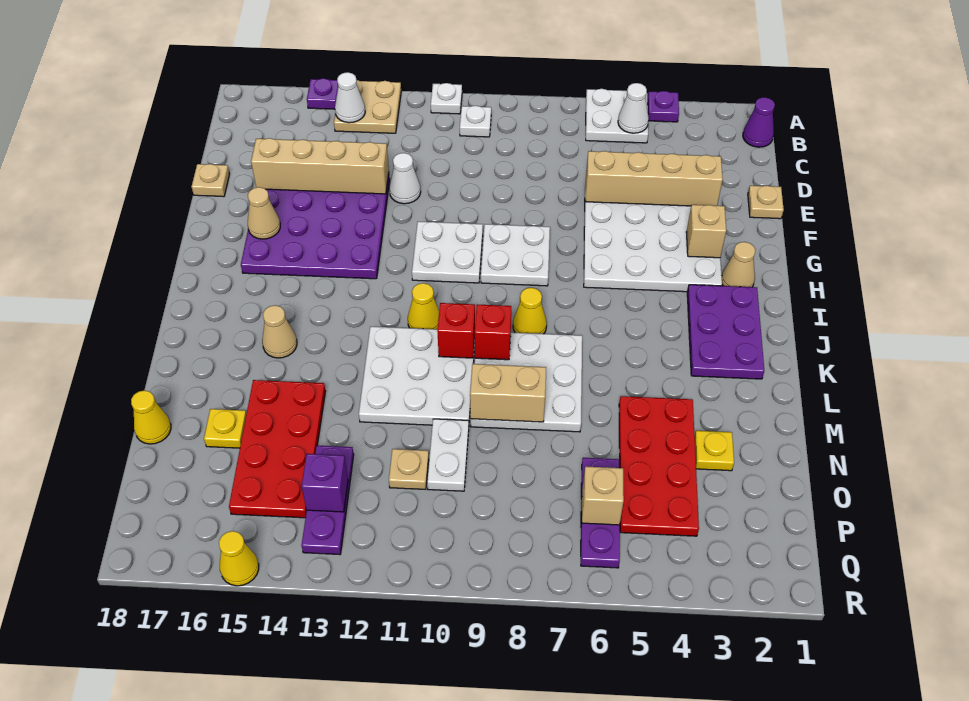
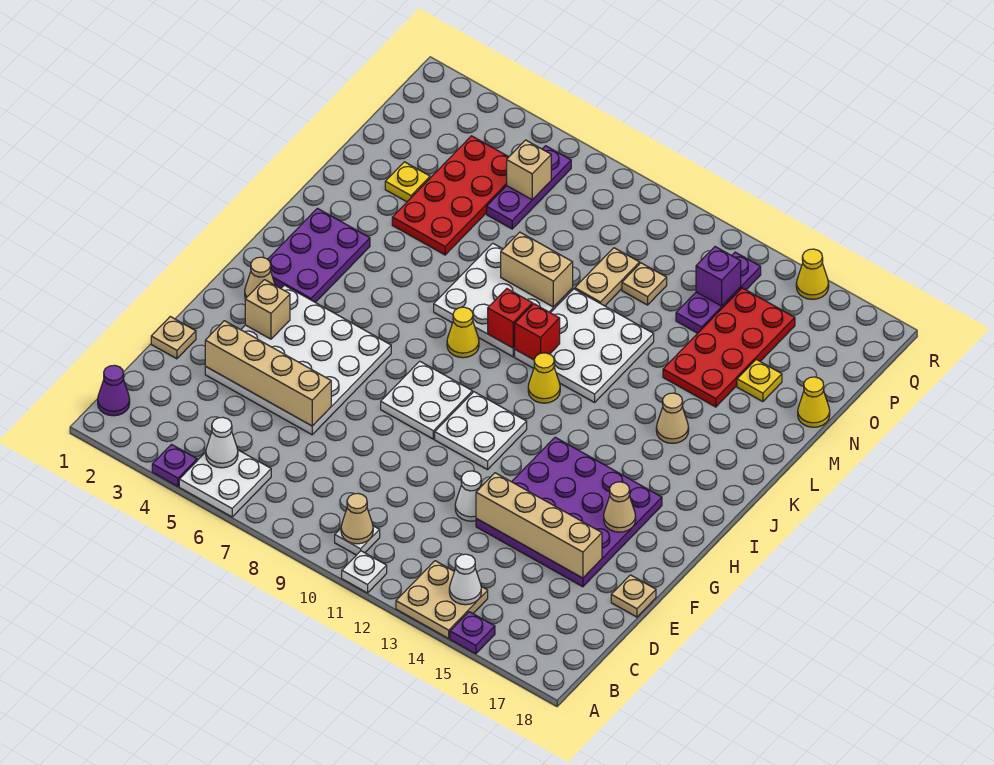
none -> tan cone B10 level 2
white plate N10:O10 level 1 -> tan plate N10:O10 level 1

